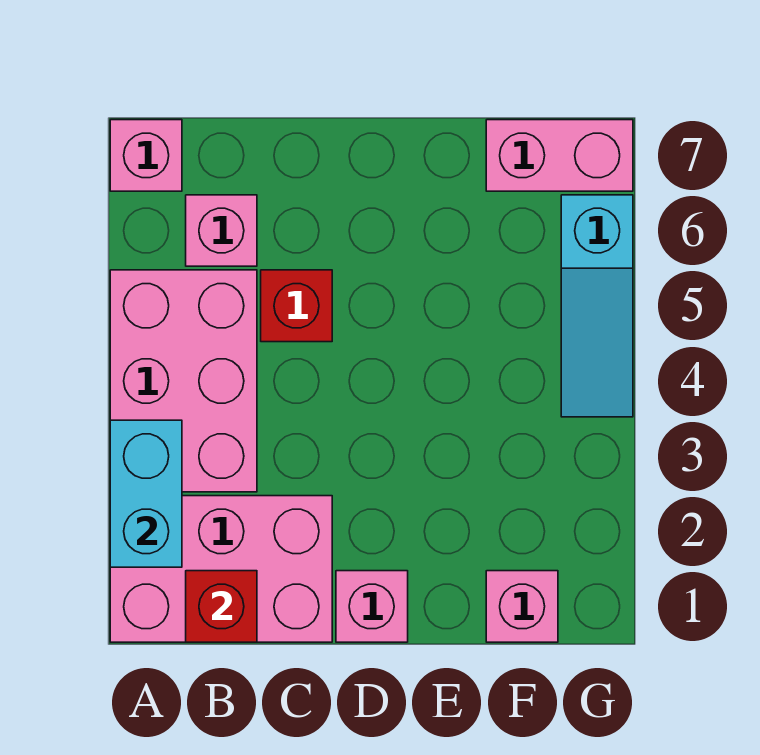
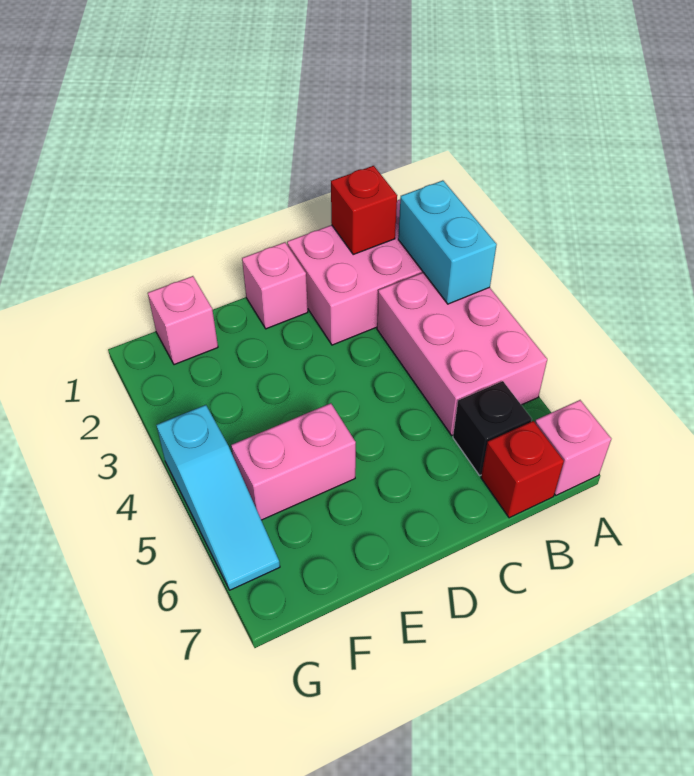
pink brick B6 level 1 -> black brick B6 level 1
red brick C5 level 1 -> red brick B7 level 1
pink brick F7:G7 level 1 -> pink brick E5:F5 level 1
cyan slope G4:G6 level 1 top 6 -> cyan slope G4:G6 level 1 top 4

